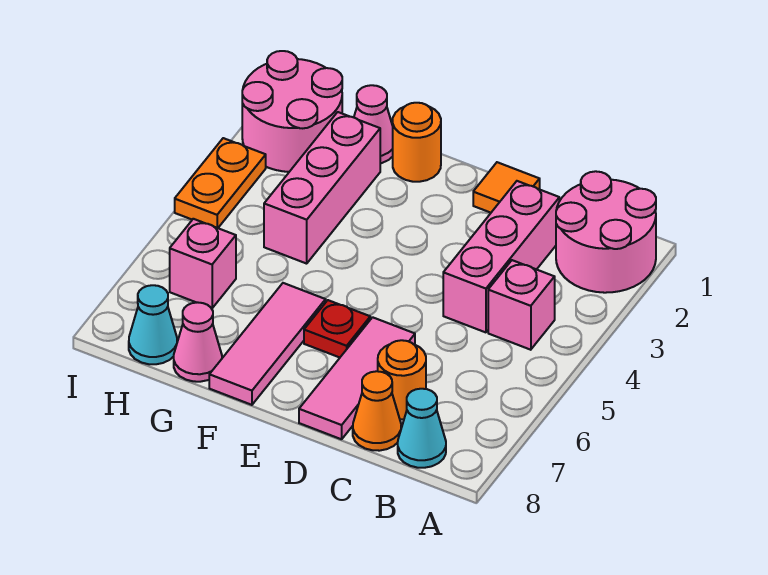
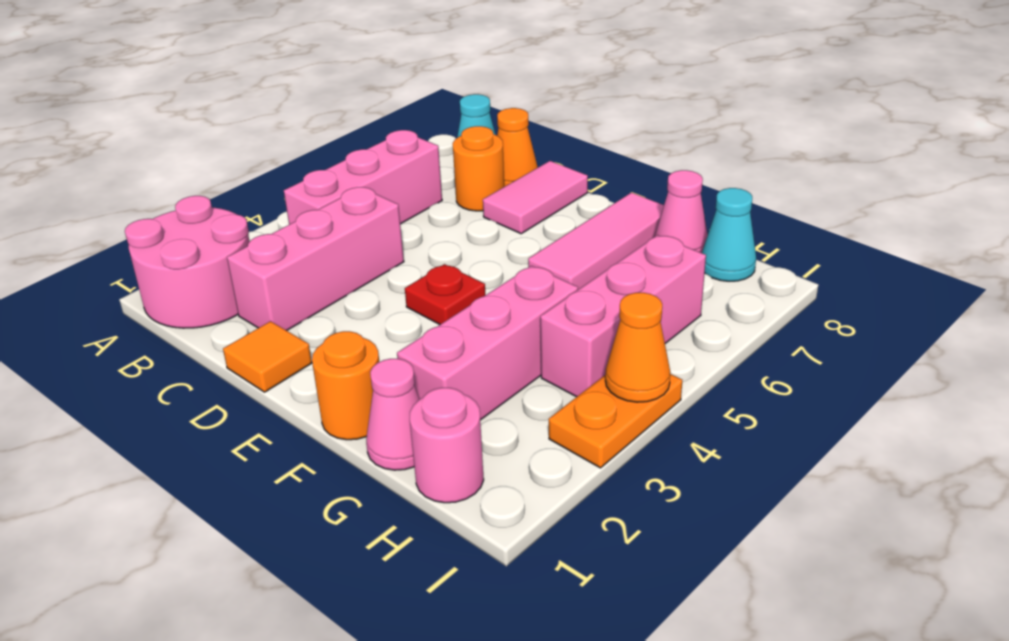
pink brick B4 level 1 -> pink brick B4:B6 level 1
pink tile D6:D8 level 1 -> pink tile D7:D8 level 1
red plate E6 level 1 -> red plate E4 level 1
pink round brick H1:I2 level 1 -> pink round brick H1 level 1
pink brick H6 level 1 -> pink brick H4:H6 level 1
none -> orange cone I4 level 2

